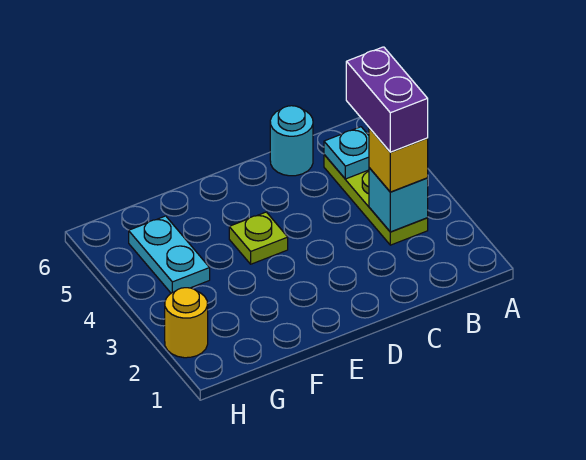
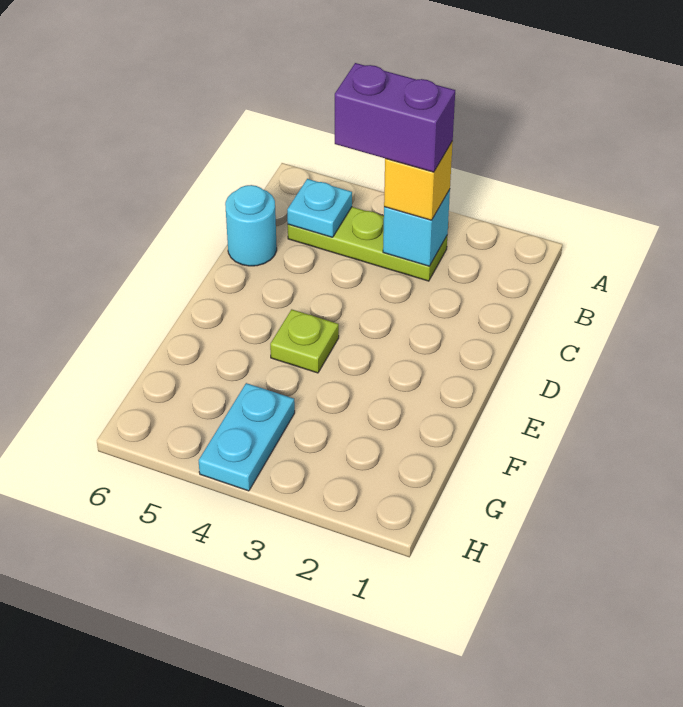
cyan plate G4:G5 level 1 -> cyan plate G4:H4 level 1
yellow round brick H2 level 1 -> none

